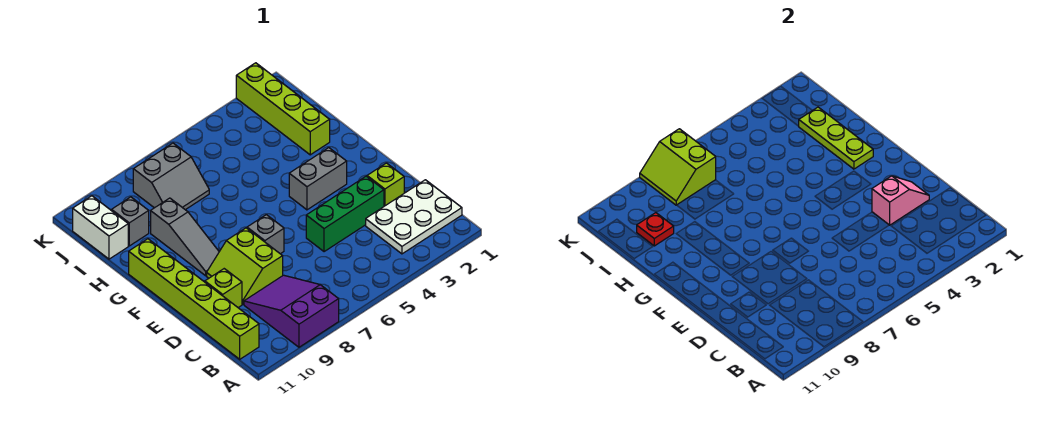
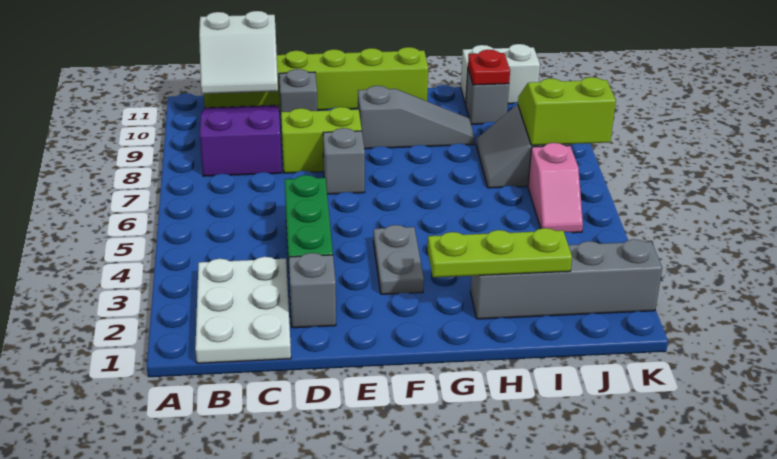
purple slope A8:C9 level 1 top A -> purple slope B8:C10 level 1 top 8
none -> white slope B10:C11 level 2 top 11
lime brick D2 level 1 -> grey brick D2 level 1
pink slope D2:D3 level 2 top 3 -> pink slope J5:J6 level 1 top 6
lime brick D10 level 1 -> grey brick D10 level 1
grey brick F3:F4 level 1 -> grey plate F3:F4 level 1
grey slope F9:H9 level 1 top H -> grey slope F9:H9 level 1 top F
lime brick H2:K2 level 1 -> grey brick H2:K2 level 1

